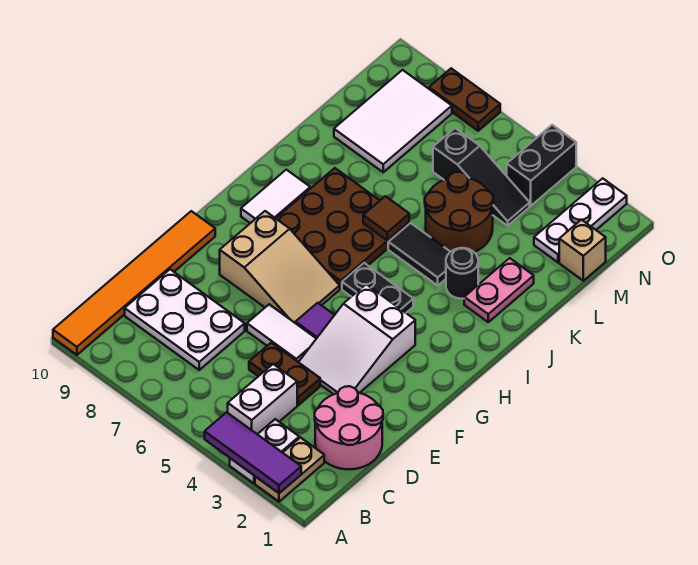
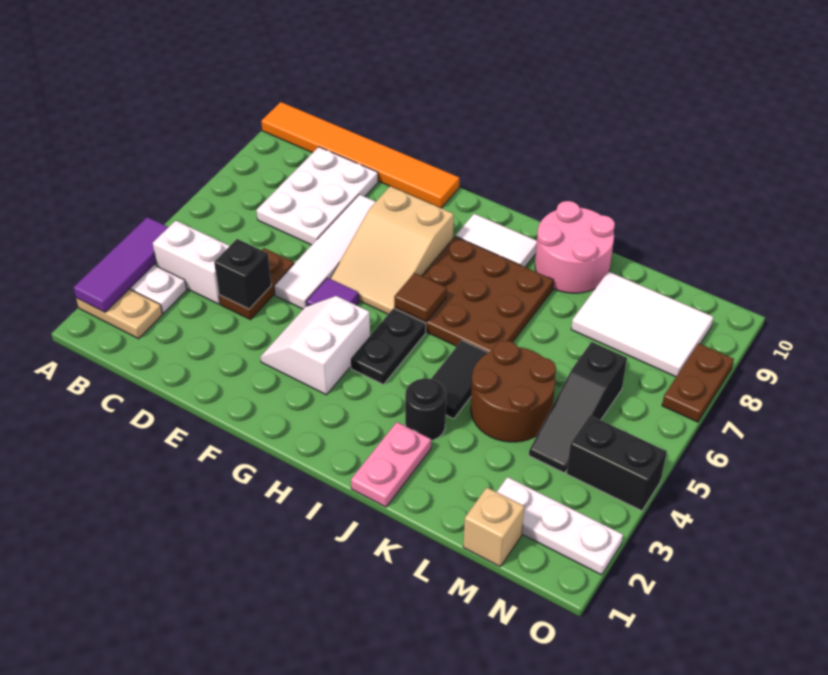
pink round brick C1:D2 level 1 -> pink round brick J9:K10 level 1
none -> black brick D4 level 2
white slope E3:G4 level 1 top G -> white slope F3:G4 level 1 top G
white tile E5:E6 level 1 -> white tile E5:E8 level 1
pink plate J2:K2 level 1 -> pink plate J1:J2 level 1
brown tile J6 level 2 -> brown tile H6 level 2

